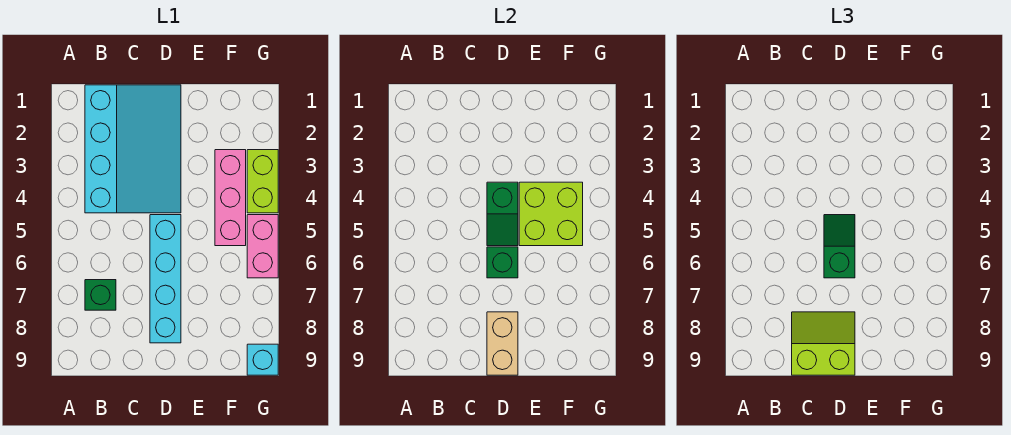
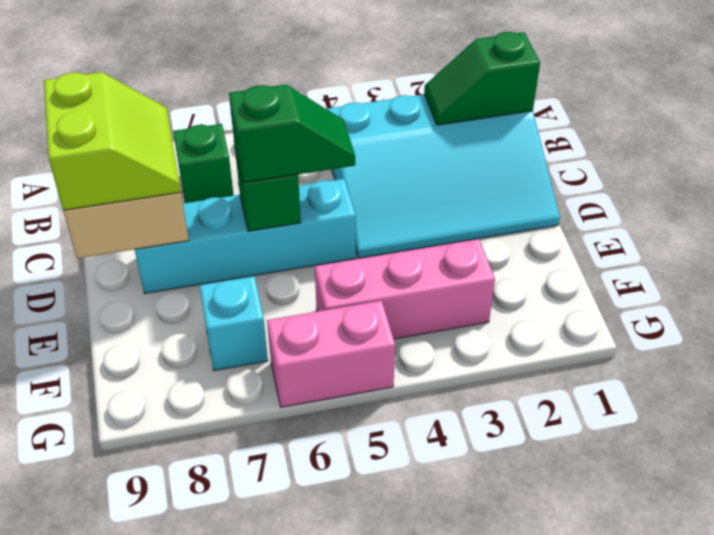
green slope D4:D5 level 2 top 4 -> green slope B1:B2 level 2 top 1
lime brick E4:F5 level 2 -> none
lime brick G3:G4 level 1 -> none
cyan brick G9 level 1 -> cyan brick F7 level 1

